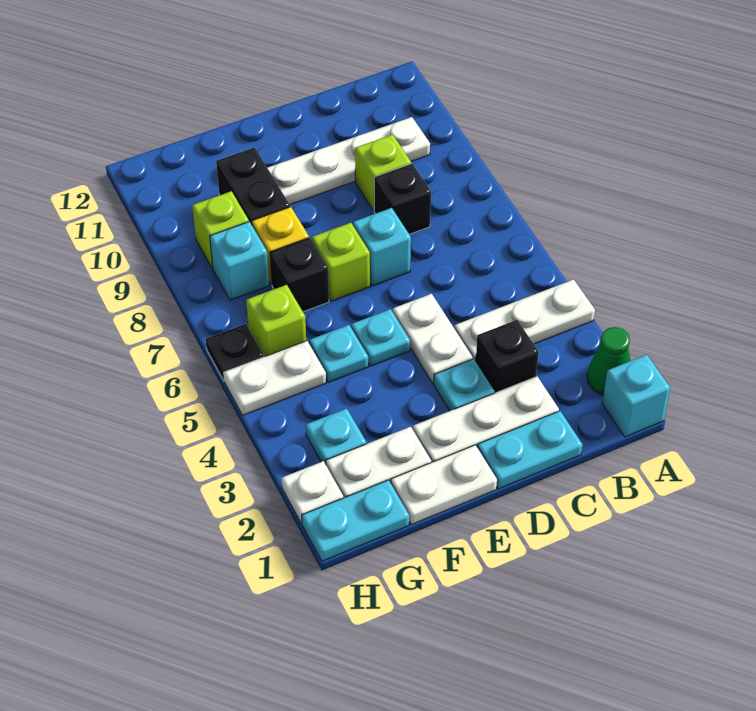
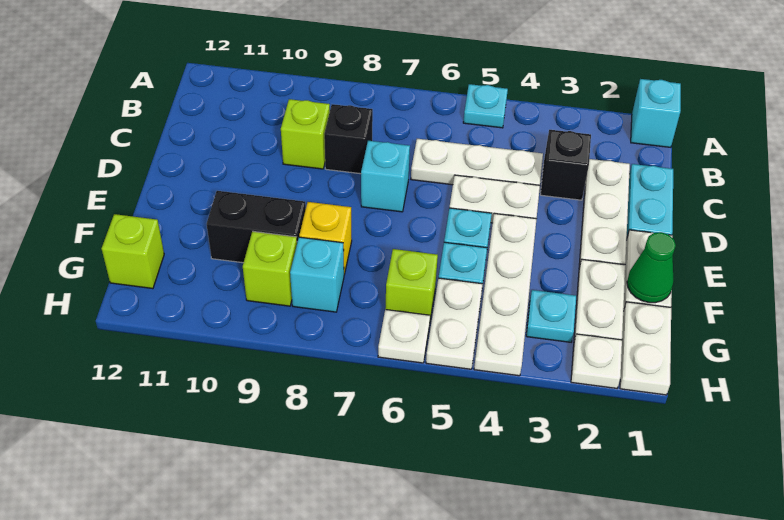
green cone A2 level 1 -> green cone F1 level 2
white plate A4:C4 level 1 -> white plate C4:C6 level 1
white plate B10:E10 level 1 -> white plate E4:H4 level 1
cyan plate D3 level 1 -> cyan plate A5 level 1
lime brick E7 level 1 -> lime brick G12 level 1
black brick F7 level 1 -> none
cyan plate G1:H1 level 1 -> white plate G1:H1 level 1
black plate H6 level 1 -> white plate H6 level 1

